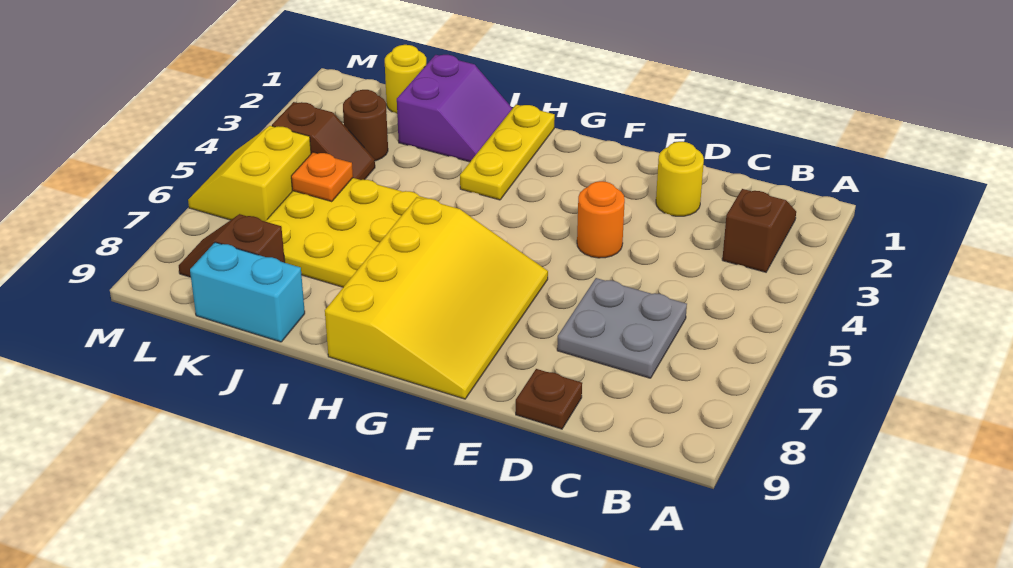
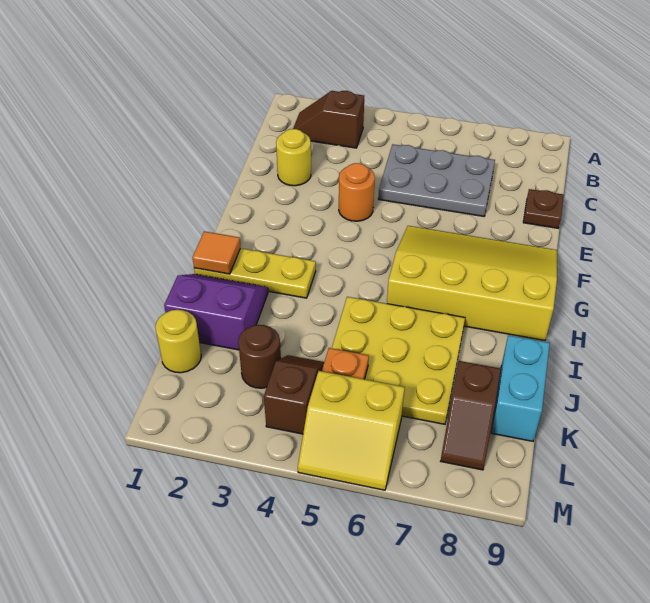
grey plate C6:D7 level 1 -> grey plate C5:D7 level 1
none -> orange tile H1 level 2

